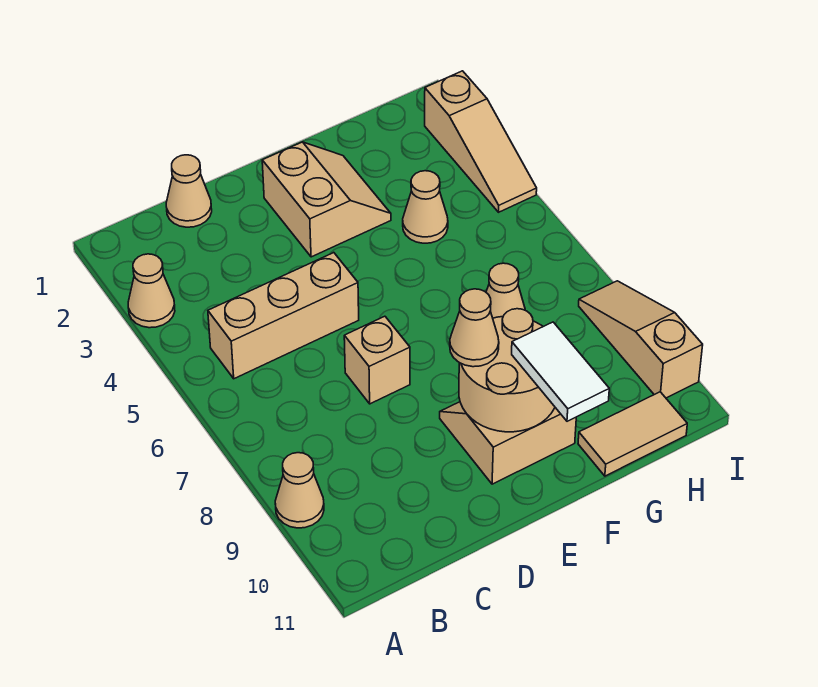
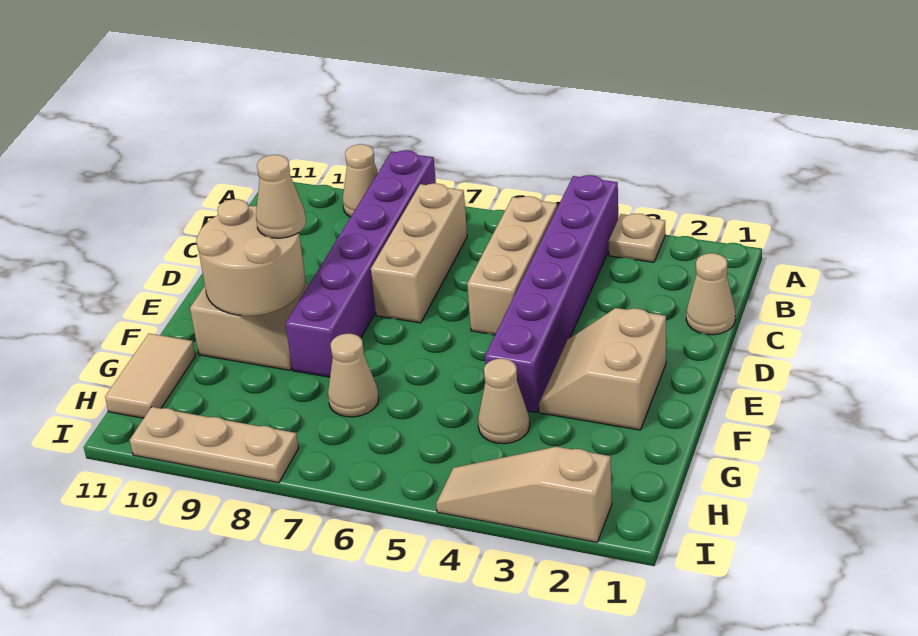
tan cone A3 level 1 -> tan plate A3 level 1
none -> purple brick A4:F4 level 1
none -> purple brick A8:F8 level 1
tan brick D7 level 1 -> tan brick B7:D7 level 1
tan slope E2:F3 level 1 top E -> tan slope E2:F3 level 1 top 2
white tile F10:F11 level 3 -> none
tan slope I8:I10 level 1 top 10 -> tan plate I8:I10 level 1

